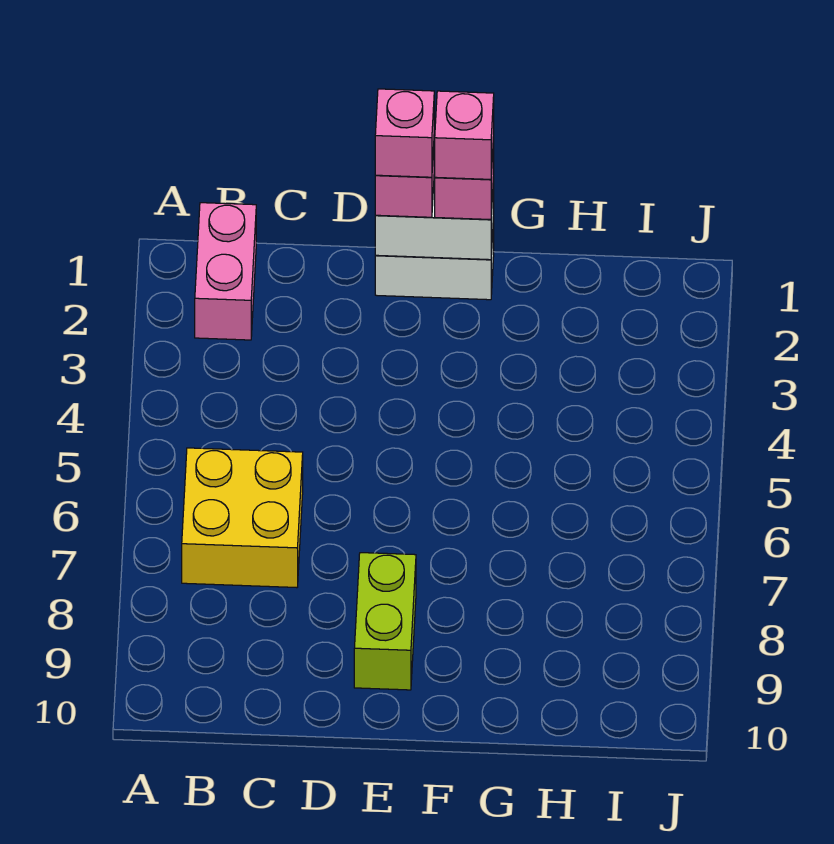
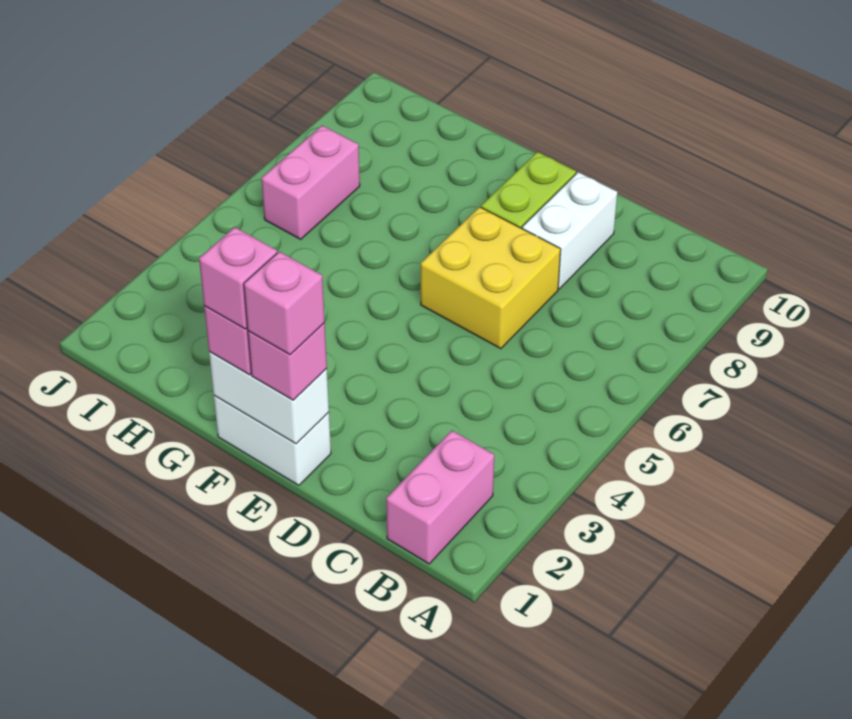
yellow brick B6:C7 level 1 -> yellow brick D6:E7 level 1
none -> white brick D8:D9 level 1
none -> pink brick I6:I7 level 1

